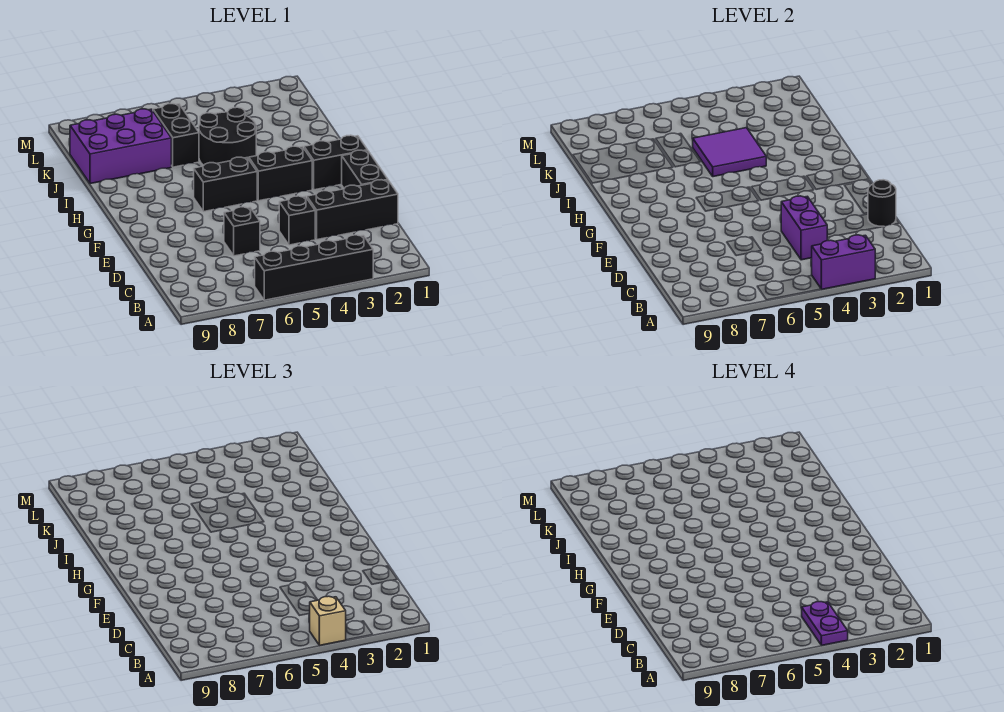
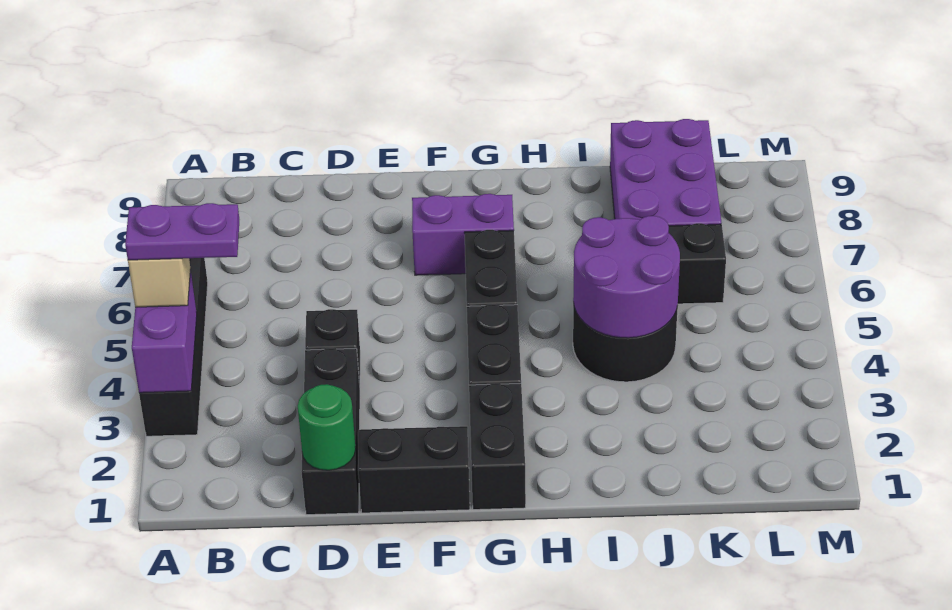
purple brick C4:D4 level 2 -> purple brick F7:G7 level 1
black round brick D1 level 2 -> green round brick D1 level 2
black brick D6 level 1 -> none
purple tile I4:J5 level 2 -> purple round brick I4:J5 level 2

